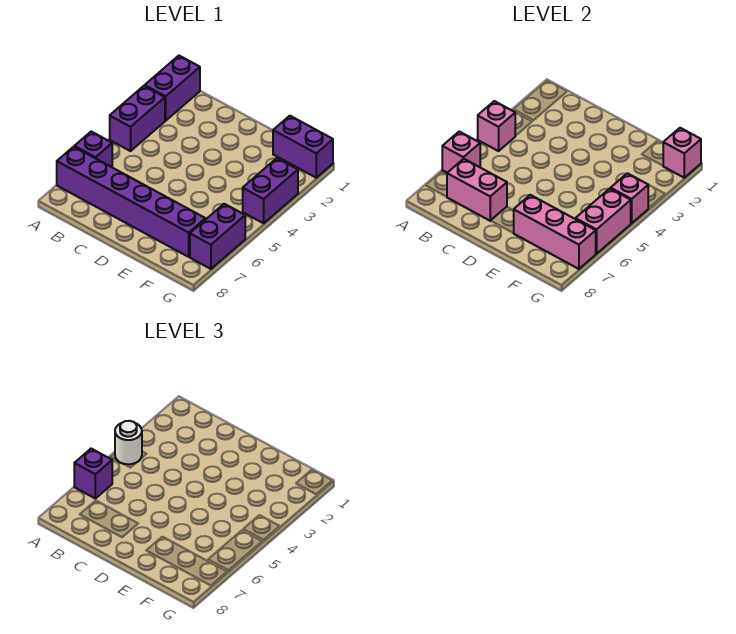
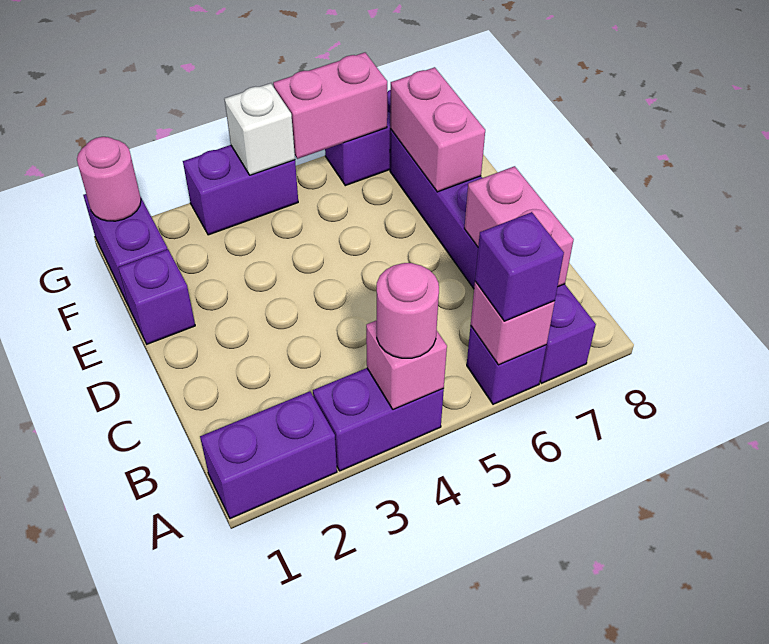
white round brick A4 level 3 -> pink round brick A4 level 3
none -> purple brick E1 level 1
pink brick E7:G7 level 2 -> pink brick E7:F7 level 2
pink brick G1 level 2 -> pink round brick G1 level 2
pink brick G4 level 2 -> white brick G4 level 2

